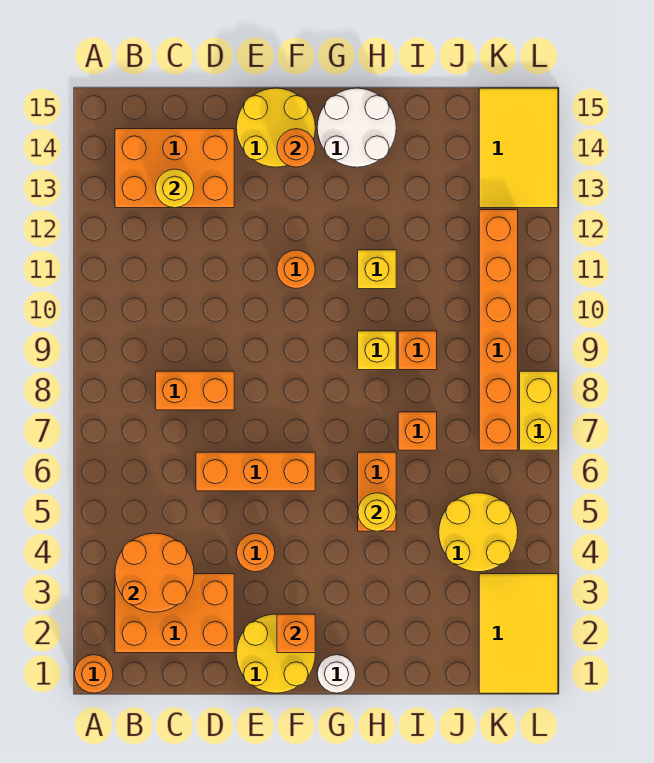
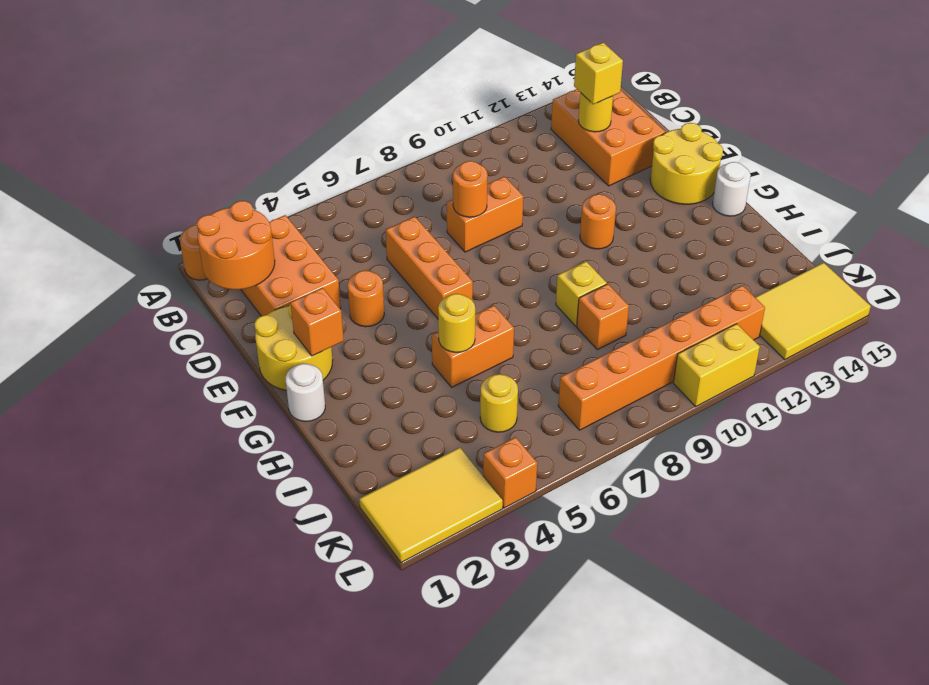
orange round brick B3:C4 level 2 -> orange round brick B1:C2 level 2
orange brick C8:D8 level 1 -> orange brick D8:D9 level 1
orange round brick F14 level 2 -> orange round brick D8 level 2
white round brick G14:H15 level 1 -> white round brick G15 level 1
yellow brick H11 level 1 -> yellow brick C13 level 3
orange brick I7 level 1 -> orange brick L4 level 1
yellow round brick J4:K5 level 1 -> yellow round brick J5 level 1
yellow brick L7:L8 level 1 -> yellow brick L10:L11 level 1

